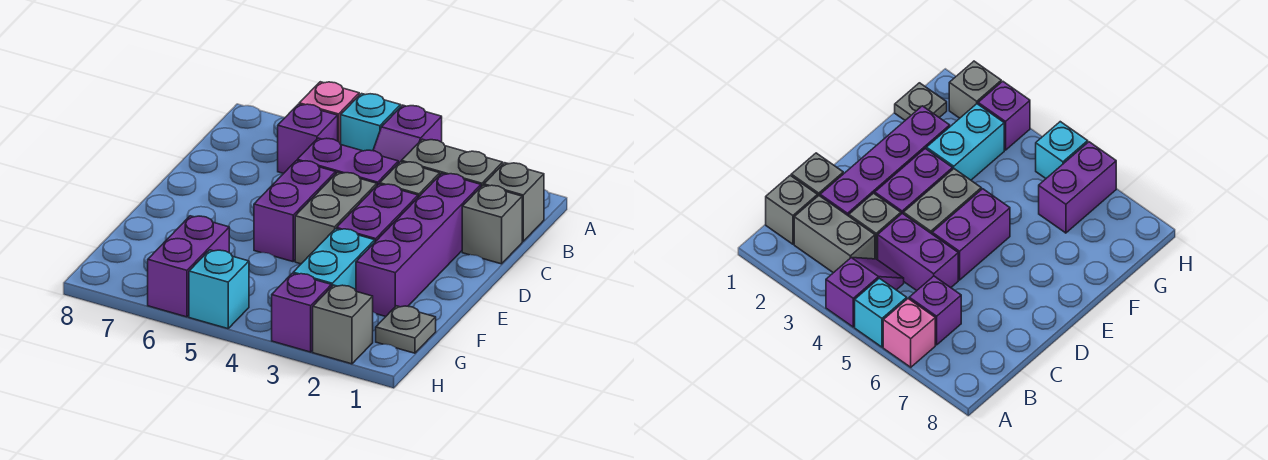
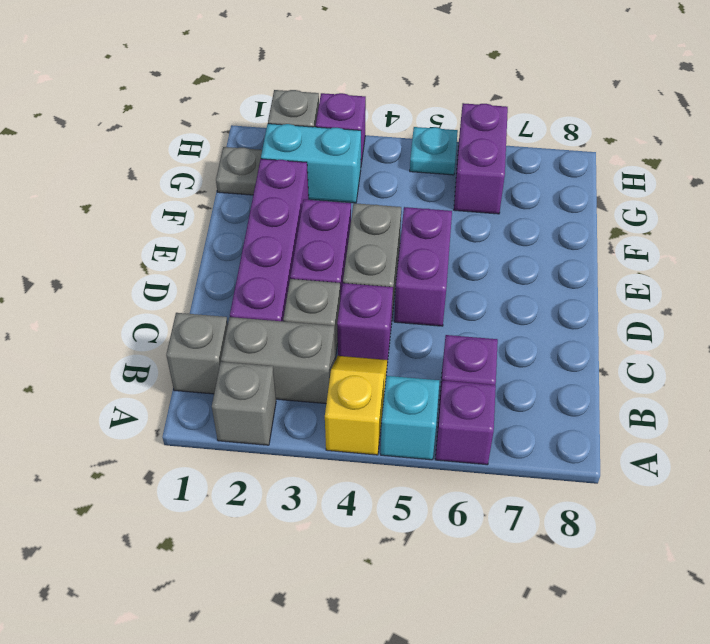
purple slope A4:B4 level 1 top A -> yellow slope A4:B4 level 1 top A
pink brick A6 level 1 -> purple brick A6 level 1
grey brick C1 level 1 -> grey brick A2 level 1
purple brick C4:C5 level 1 -> purple brick C4 level 1
cyan brick F3:G3 level 1 -> cyan brick G2:G3 level 1
cyan brick H5 level 1 -> cyan plate H5 level 1

